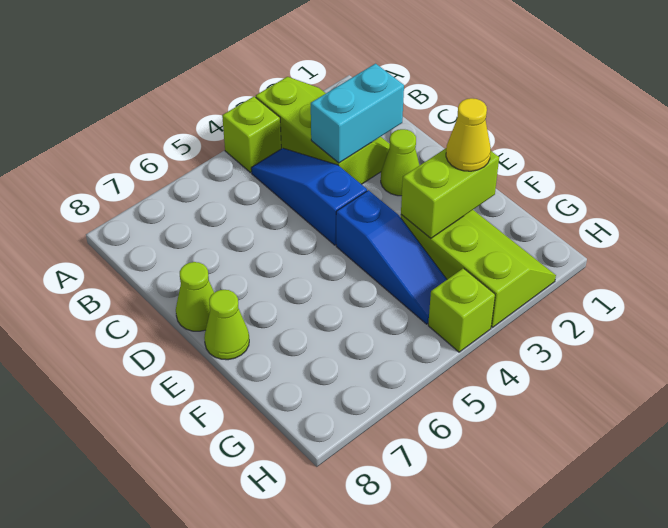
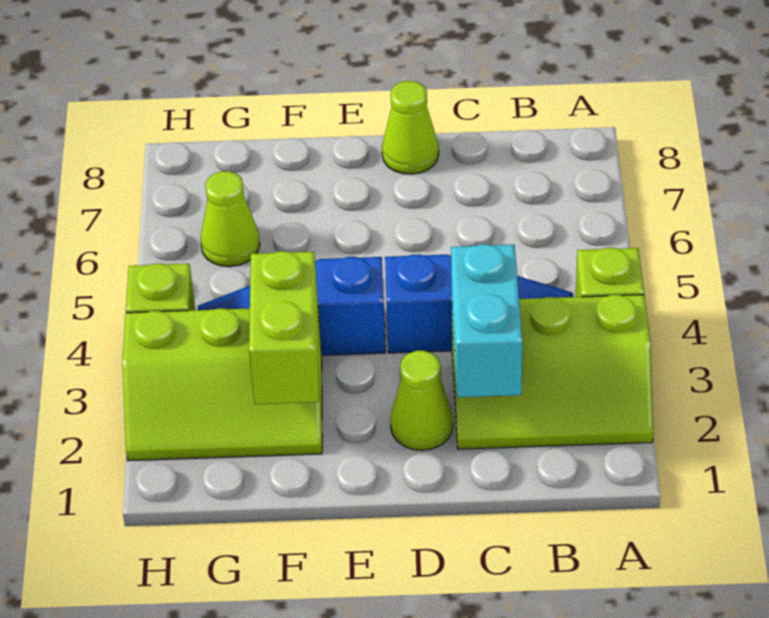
lime cone E8 level 1 -> lime cone G6 level 1
yellow cone F2 level 3 -> none

